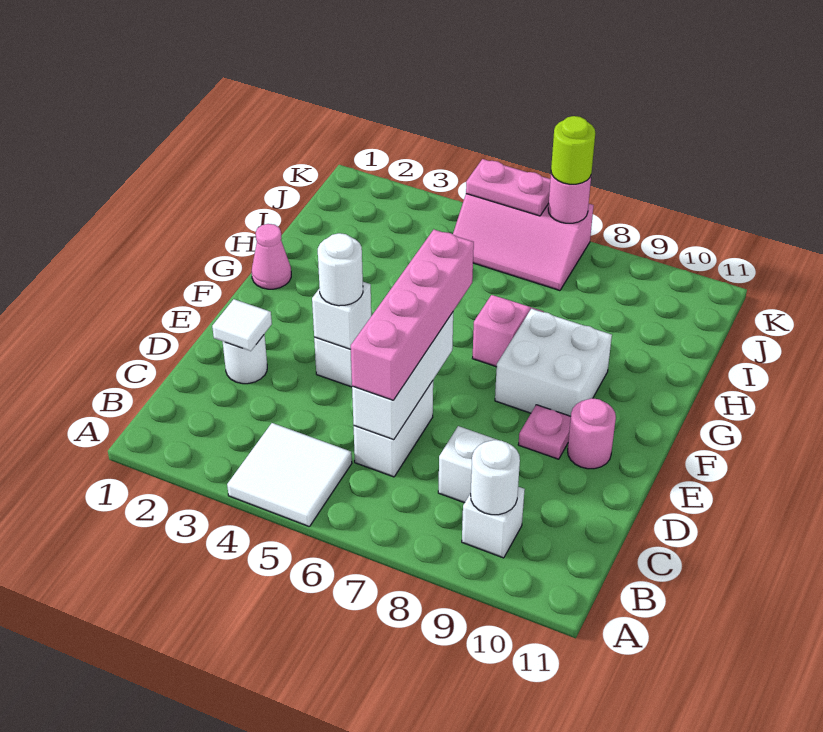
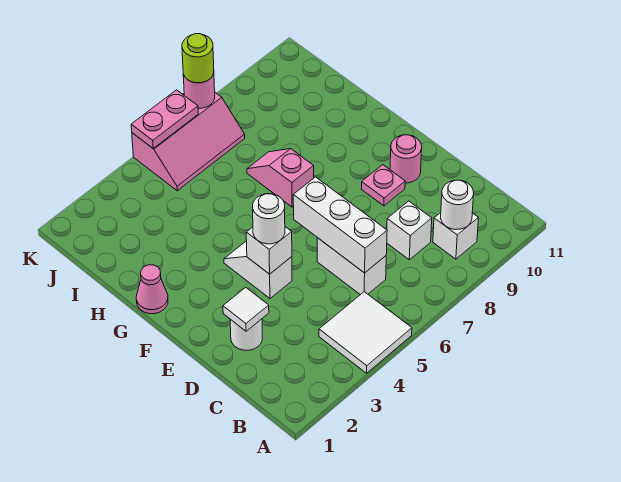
pink brick C6:F6 level 3 -> none
white brick F8:G9 level 1 -> none

